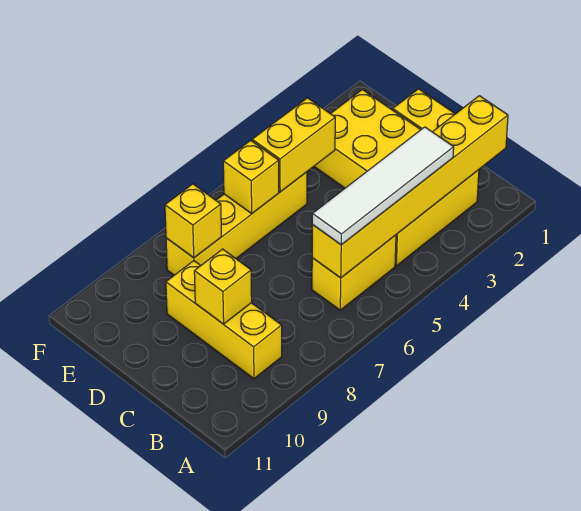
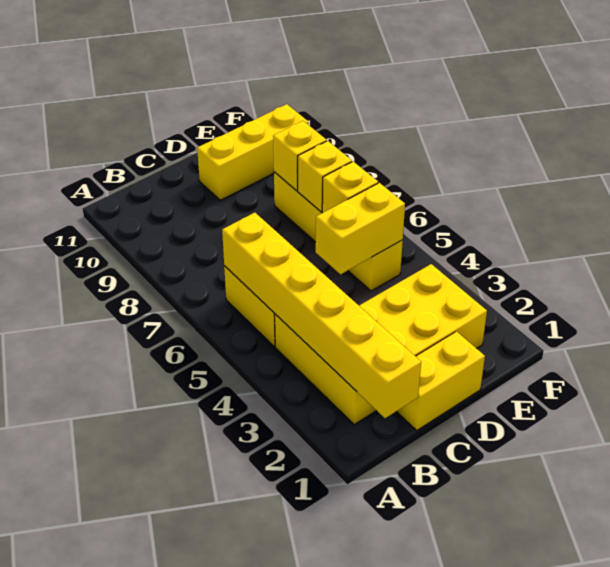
white tile B3:B6 level 3 -> none
yellow brick B9:D9 level 1 -> yellow brick D10:F10 level 1
yellow brick C9 level 2 -> yellow brick E7 level 2
yellow brick E4:E5 level 2 -> yellow brick D5:E5 level 2

